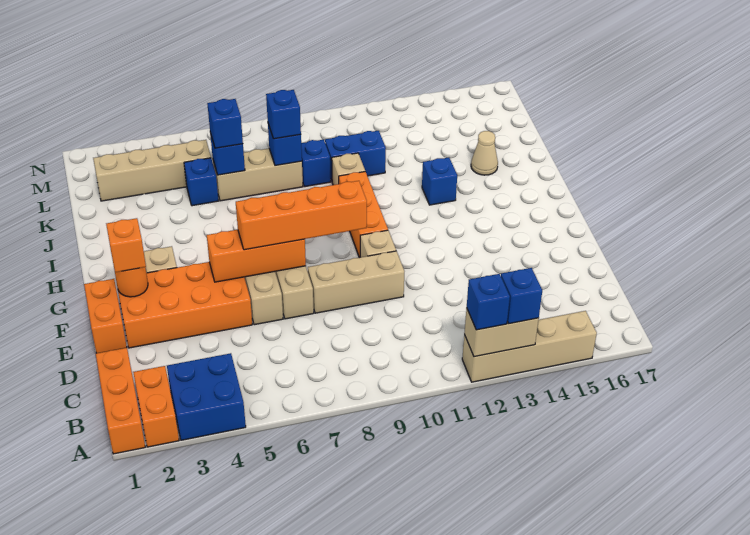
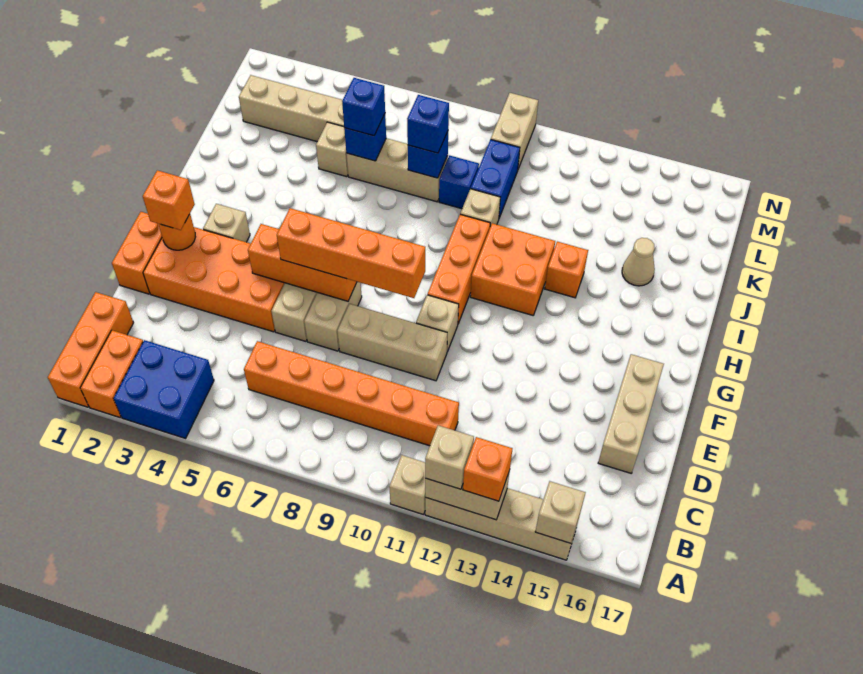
none -> tan brick A11 level 1
blue brick A12 level 3 -> tan brick A12 level 3
blue brick A13 level 3 -> orange brick A13 level 3
none -> tan brick A15 level 2
none -> orange brick C6:C11 level 1
none -> tan brick D16:F16 level 1
none -> orange brick H11:I12 level 1
blue brick I13 level 1 -> orange brick I13 level 1
blue brick K5 level 1 -> tan brick K5 level 1
blue brick K10:K11 level 1 -> blue brick K10:L10 level 1
none -> tan brick M10:N10 level 1

